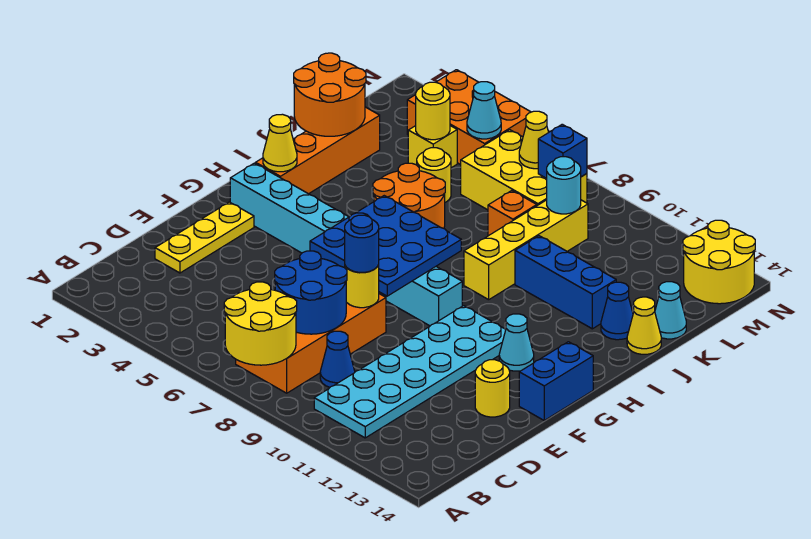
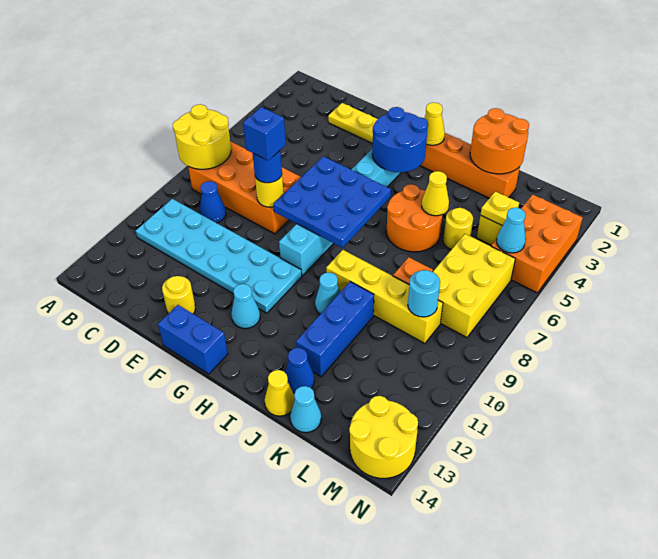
blue round brick C7:D8 level 2 -> blue round brick G3:H4 level 2
none -> cyan cone I10 level 1
yellow round brick L4 level 2 -> yellow plate L4 level 2
yellow cone M7 level 2 -> yellow cone J5 level 2
blue brick M8 level 2 -> blue brick E8 level 4

